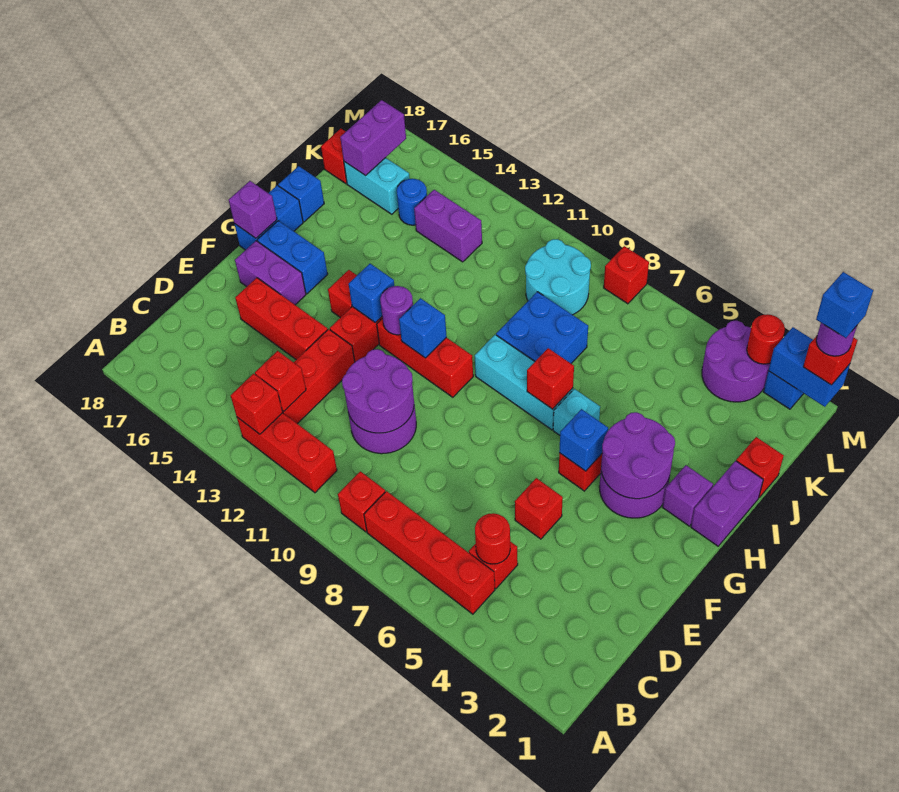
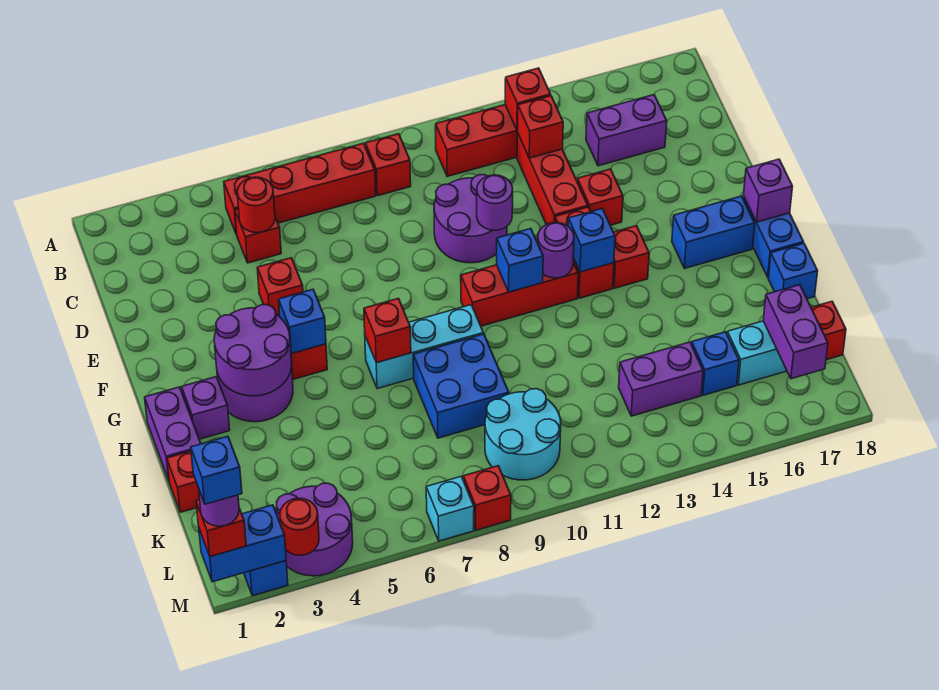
purple round brick D10:E11 level 2 -> purple round brick E11 level 2
red brick E14:E16 level 1 -> red brick E14 level 1
purple brick F16:F17 level 1 -> purple brick C15:C16 level 1
cyan brick H6 level 1 -> cyan brick M7 level 1
blue round brick K15 level 1 -> blue brick K15 level 1

